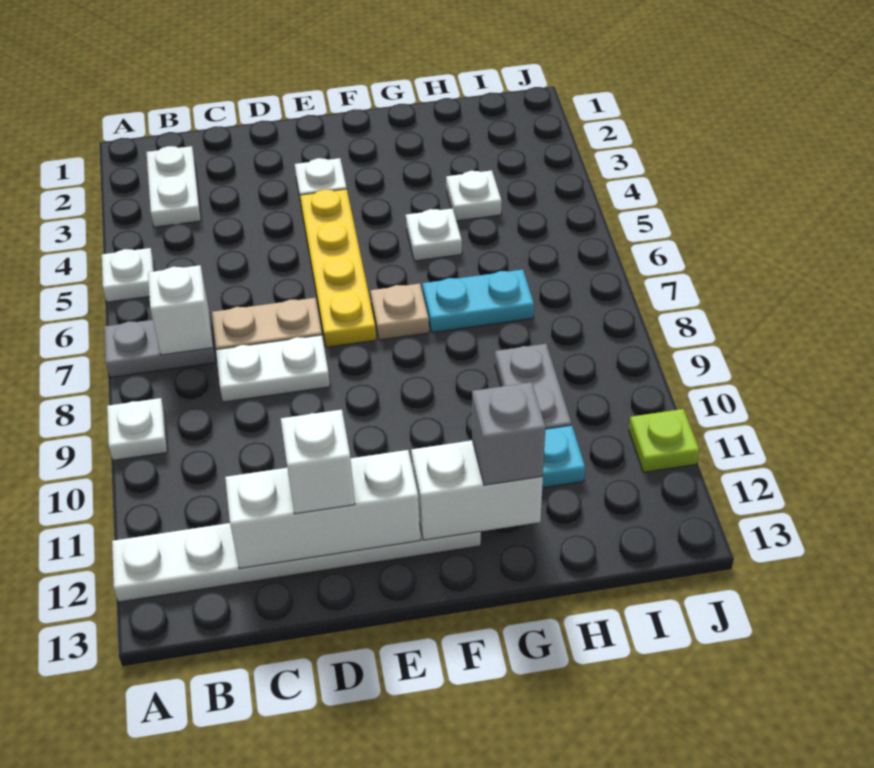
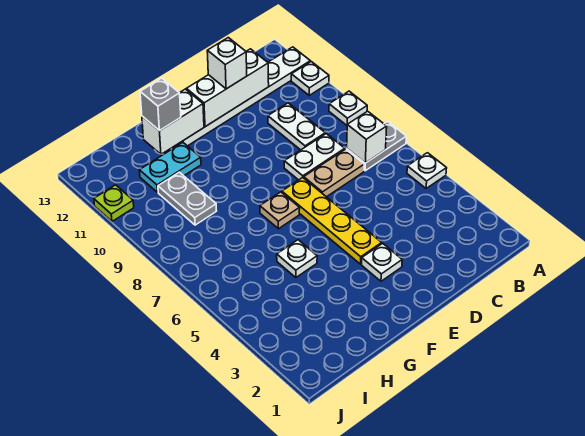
white plate B2:B3 level 1 -> white plate C9:C10 level 1
cyan plate G7:H7 level 1 -> none
white plate H4 level 1 -> white plate A11 level 1

